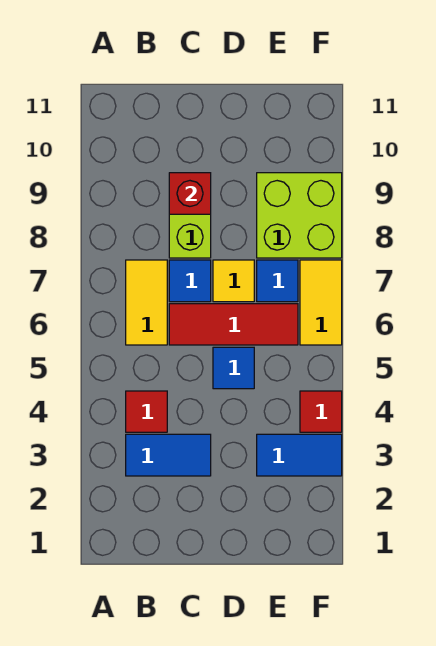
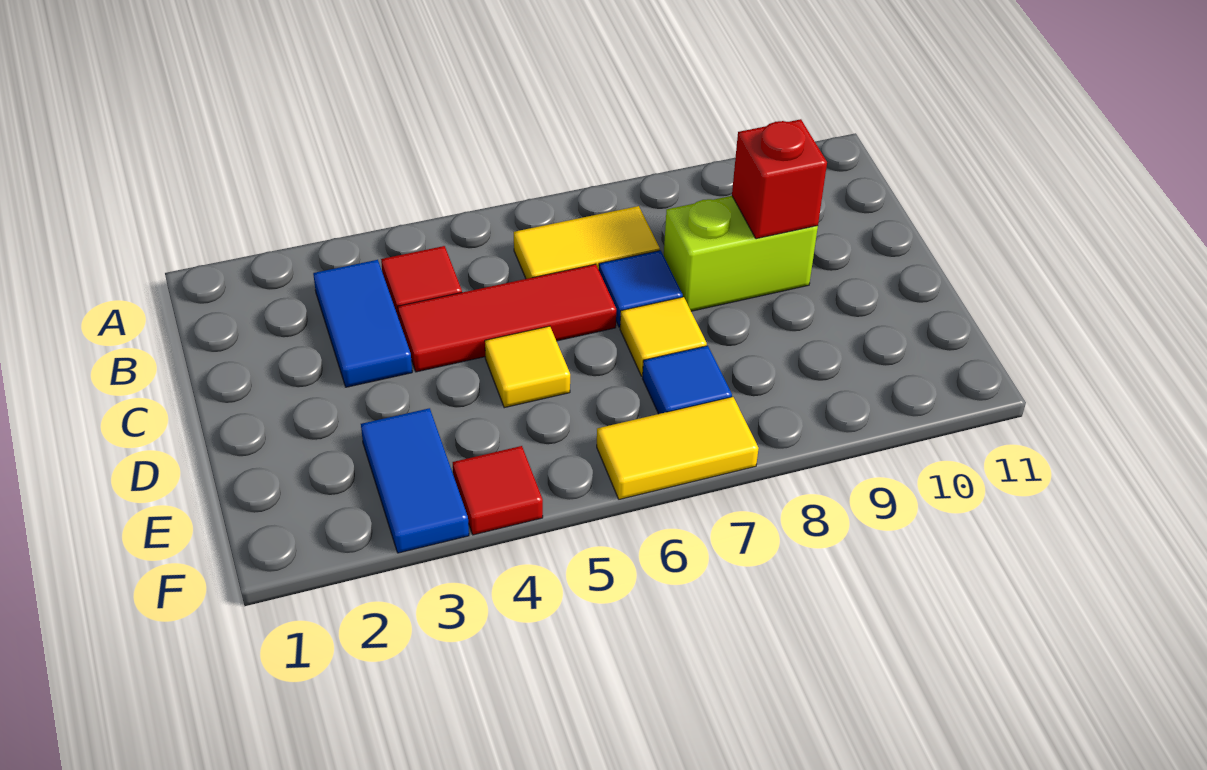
red tile C6:E6 level 1 -> red tile C4:C6 level 1
blue tile D5 level 1 -> yellow tile D5 level 1
lime brick E8:F9 level 1 -> none

